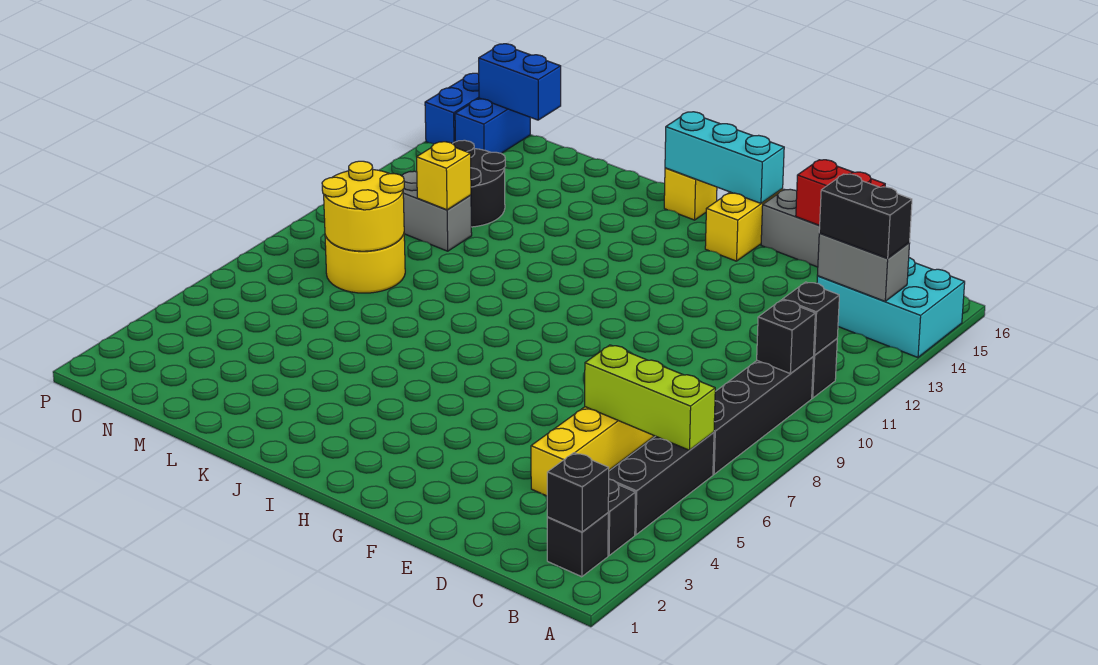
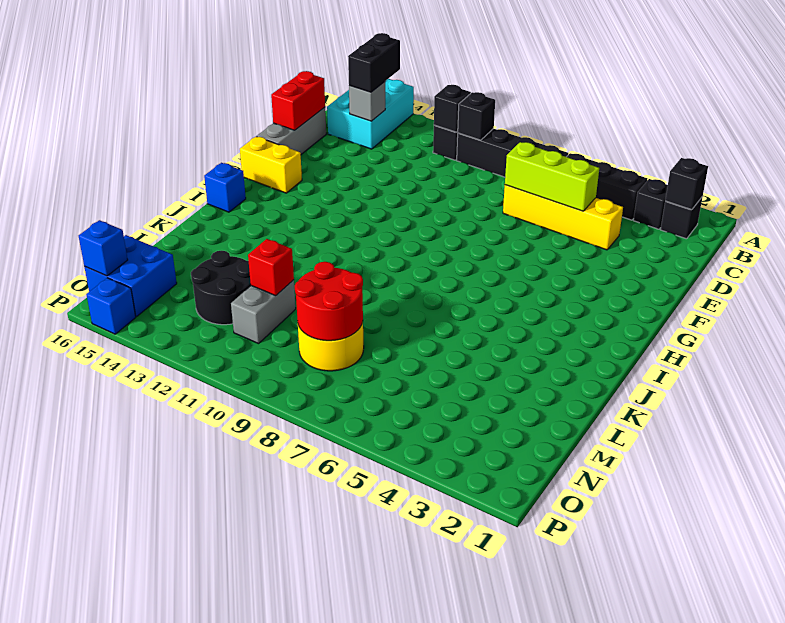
lime brick B6:D6 level 2 -> lime brick D5:D7 level 2
grey brick B14:C14 level 2 -> grey brick C14 level 2
cyan brick G16:I16 level 2 -> none
yellow brick I16 level 1 -> blue brick I16 level 1
yellow round brick M8:N9 level 2 -> red round brick M8:N9 level 2
yellow brick M11 level 2 -> red brick M11 level 2
blue brick N16:O16 level 2 -> blue brick O16 level 2
blue brick O15:O16 level 1 -> blue brick N15:O16 level 1
blue brick P15:P16 level 1 -> blue brick P15 level 1

